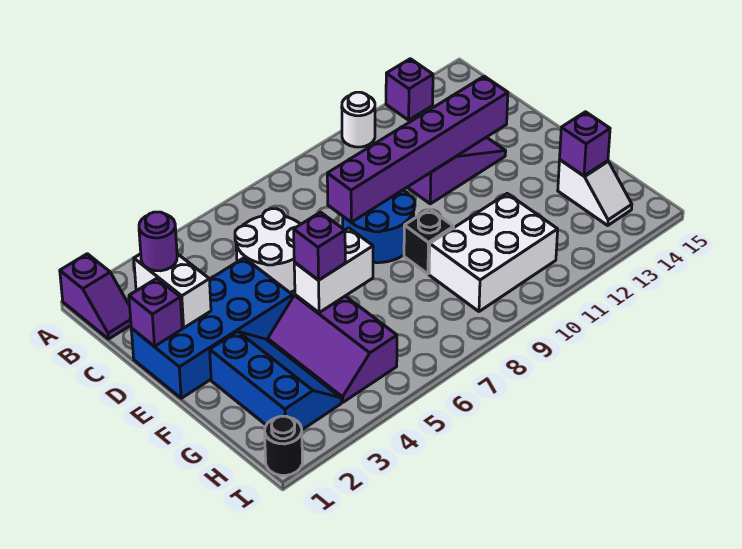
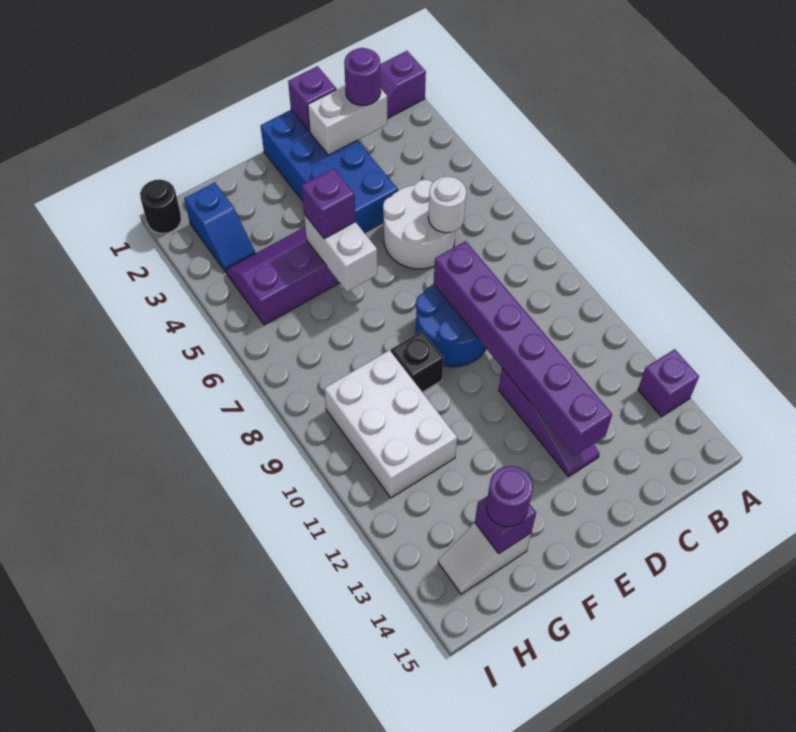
white round brick A11 level 1 -> white round brick C6 level 2
blue slope F2:H3 level 1 top 2 -> blue slope H2:H3 level 1 top 2
none -> purple round brick G14 level 3

